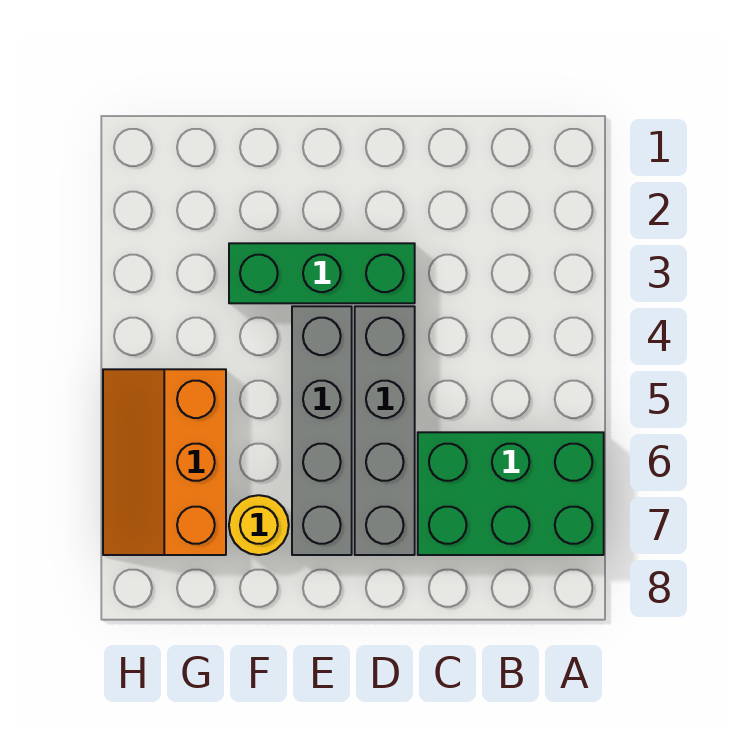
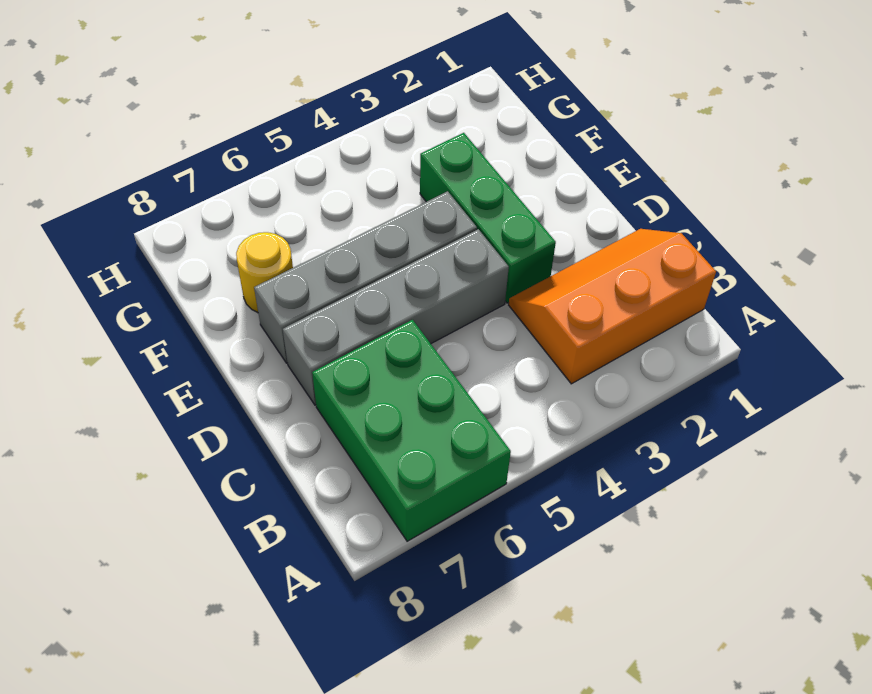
orange slope G5:H7 level 1 top G -> orange slope B1:C3 level 1 top B

